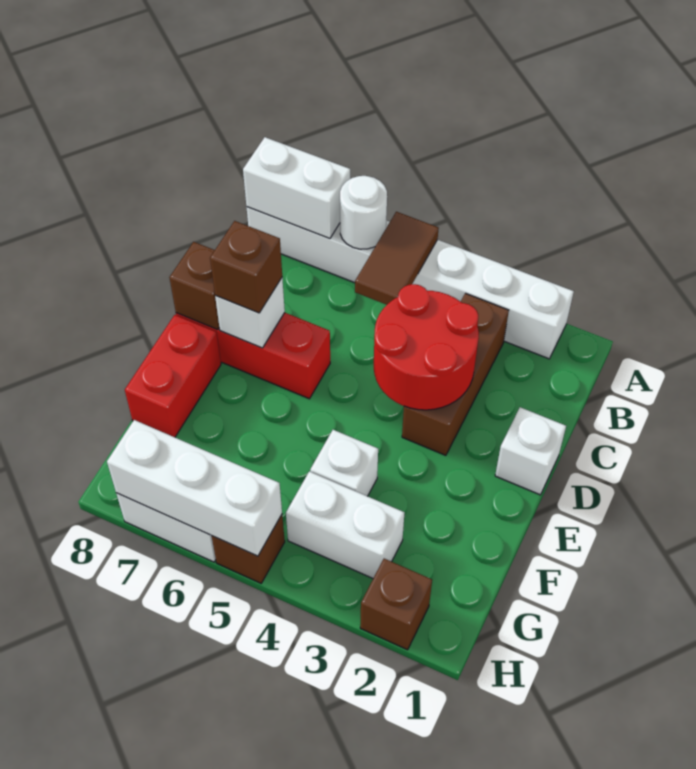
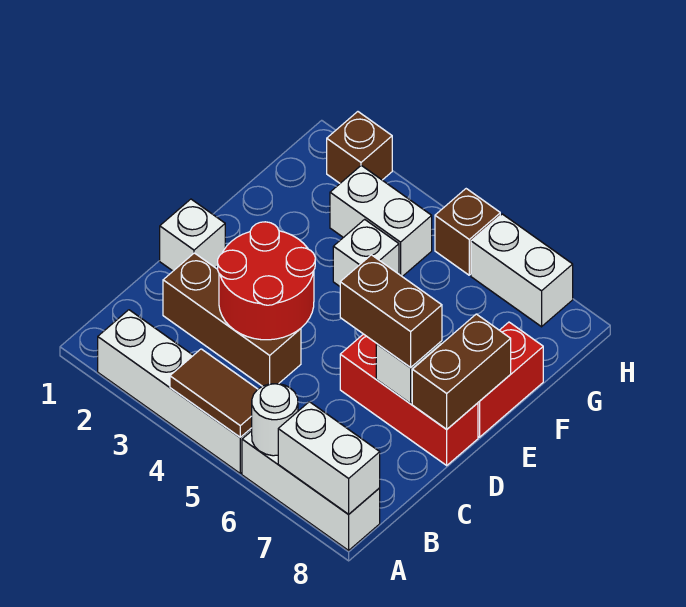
brown tile A5:B5 level 2 -> brown tile A4:A5 level 2
brown brick B3:D3 level 1 -> brown brick C2:C4 level 1
brown brick D7 level 3 -> brown brick D6:D7 level 3
brown brick D8 level 2 -> brown brick D8:E8 level 2
white brick H5:H7 level 2 -> none

